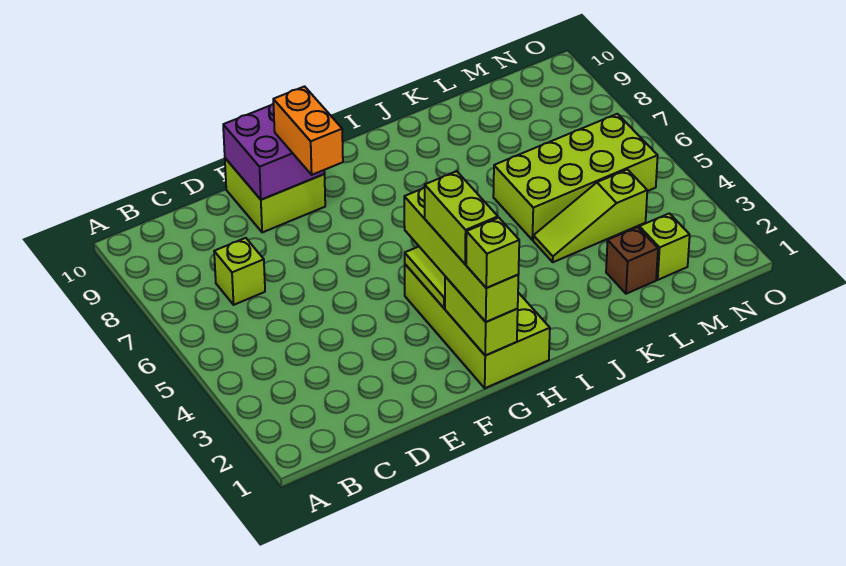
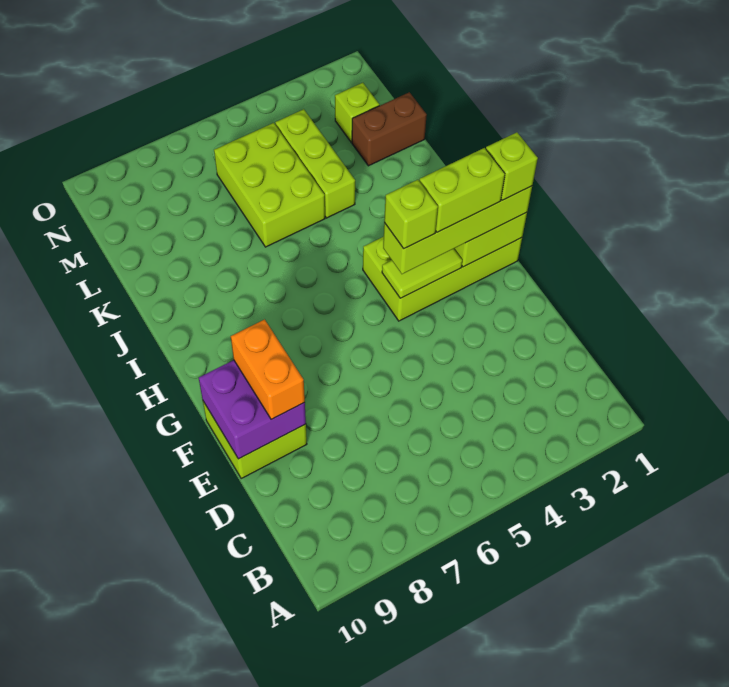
lime brick C7 level 1 -> lime brick G4 level 4
orange brick F8:F9 level 3 -> orange brick E9:F9 level 3
lime slope K4:M4 level 1 top M -> lime brick K4:M4 level 1
lime brick K5:N6 level 1 -> lime brick K5:M6 level 1
brown brick L2 level 1 -> brown brick L1:L2 level 1

